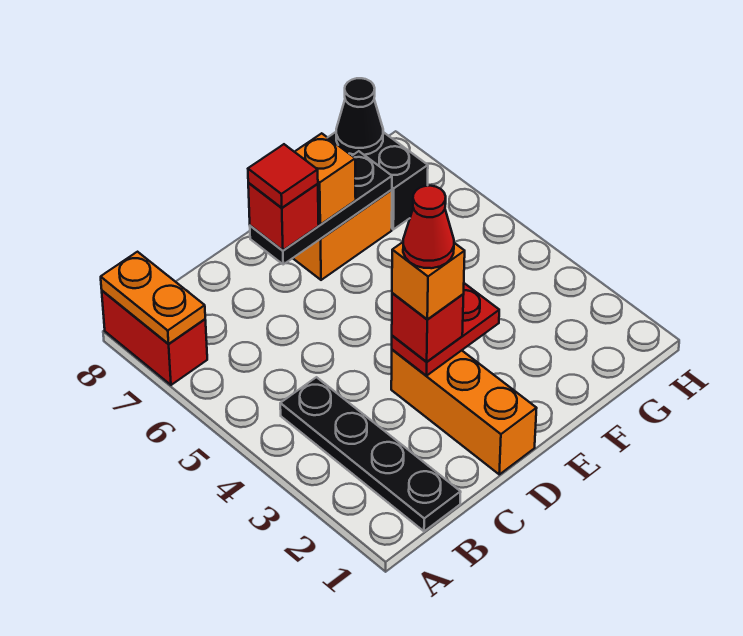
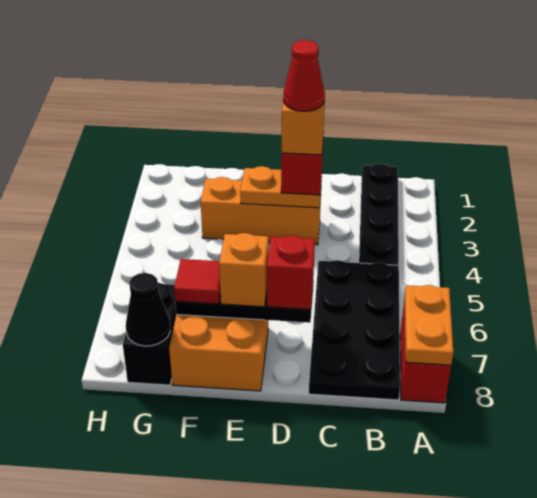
none -> black plate B5:C8 level 1
orange brick D1:D3 level 1 -> orange brick D3:F3 level 1
red plate D3:E3 level 2 -> orange plate D3:E3 level 2
red tile D7 level 4 -> red tile F7 level 3

